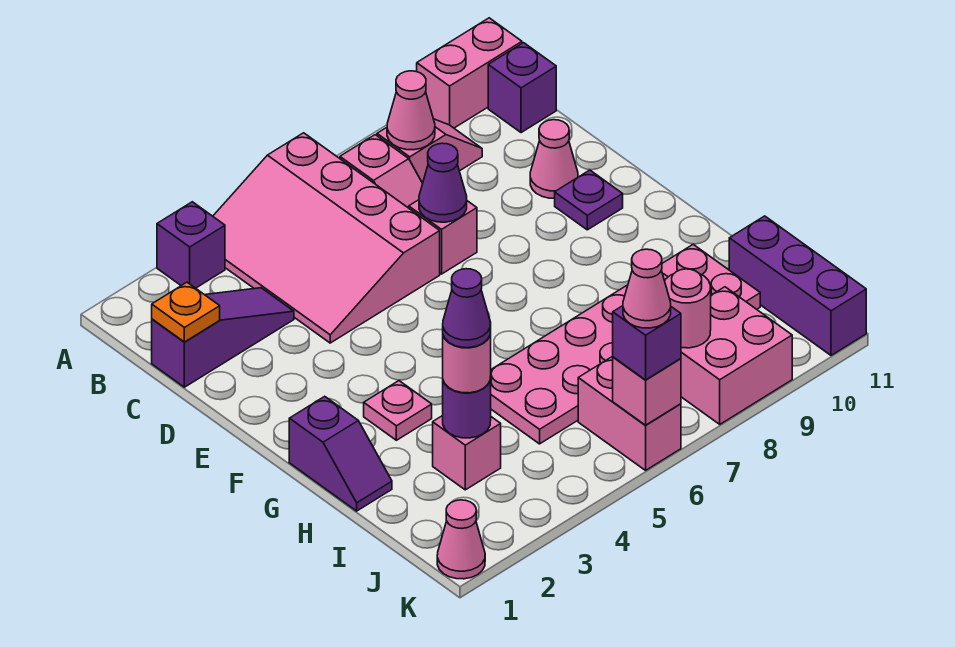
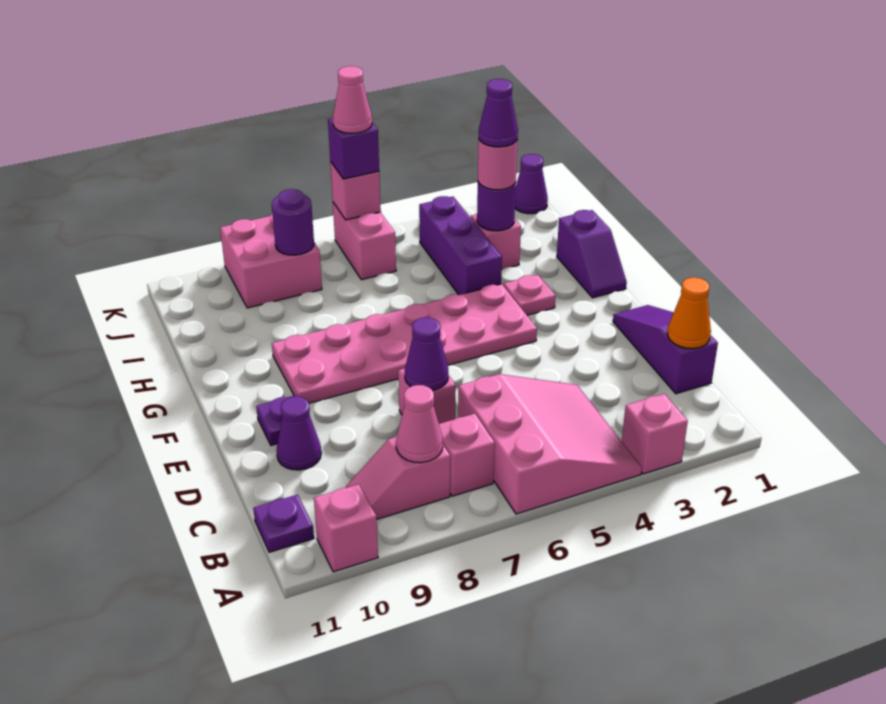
purple brick A3 level 1 -> pink brick A3 level 1
pink slope A4:D6 level 1 top 6 -> pink slope A4:C6 level 1 top 6
pink brick A10:A11 level 1 -> pink brick A10 level 1
purple brick B11 level 1 -> purple plate B11 level 1
purple slope C1:C3 level 1 top 1 -> purple slope C1:E1 level 1 top C
orange plate C1 level 2 -> orange cone C1 level 2
pink cone D10 level 1 -> purple cone D10 level 1
purple slope G1:H1 level 1 top G -> purple slope G1:H1 level 1 top H
pink plate H5:I10 level 1 -> pink plate F4:G9 level 1
purple brick I11:K11 level 1 -> purple brick H4:J4 level 1
pink round brick J8 level 2 -> purple round brick J8 level 2
pink cone K1 level 1 -> purple cone K1 level 1

